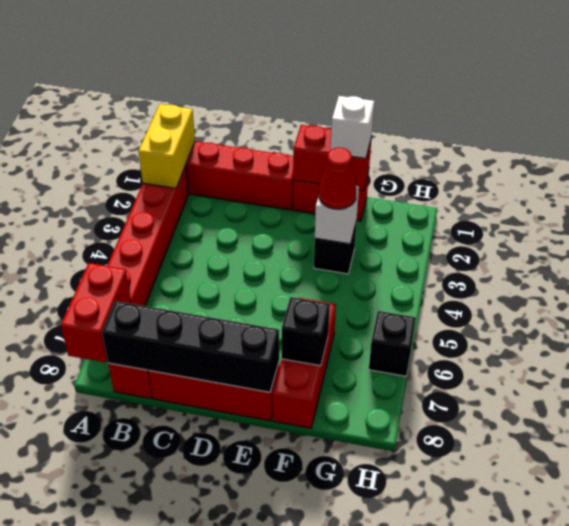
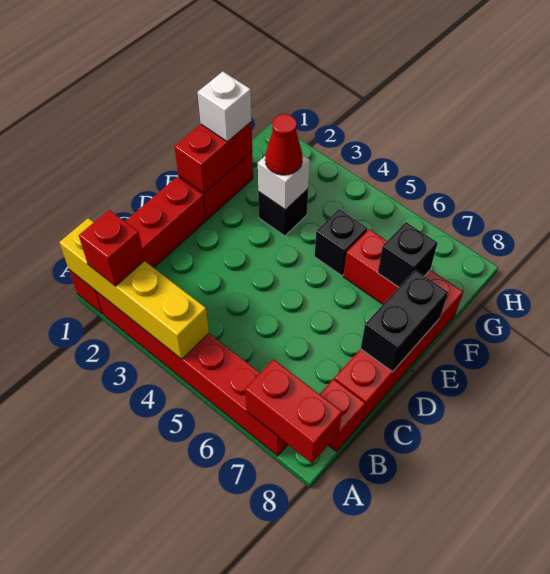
yellow brick A1:A2 level 2 -> yellow brick A1:A4 level 2
none -> red brick A2 level 3
black brick B8:E8 level 2 -> black brick D8:E8 level 2
black brick H6 level 1 -> black brick F5 level 1

